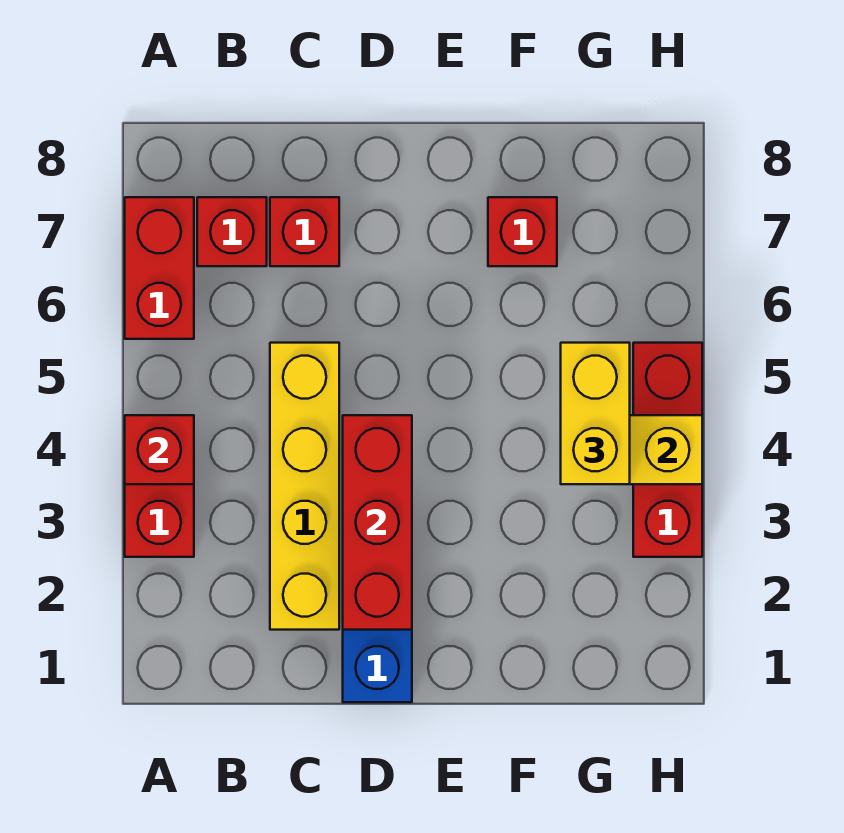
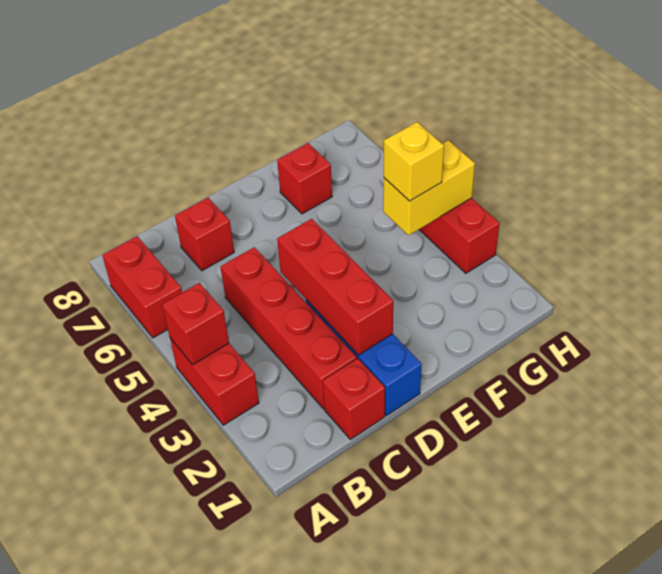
red brick B7 level 1 -> red brick C1 level 1
yellow brick C2:C5 level 1 -> red brick C2:C5 level 1
yellow brick G4:G5 level 3 -> yellow brick G4 level 3

